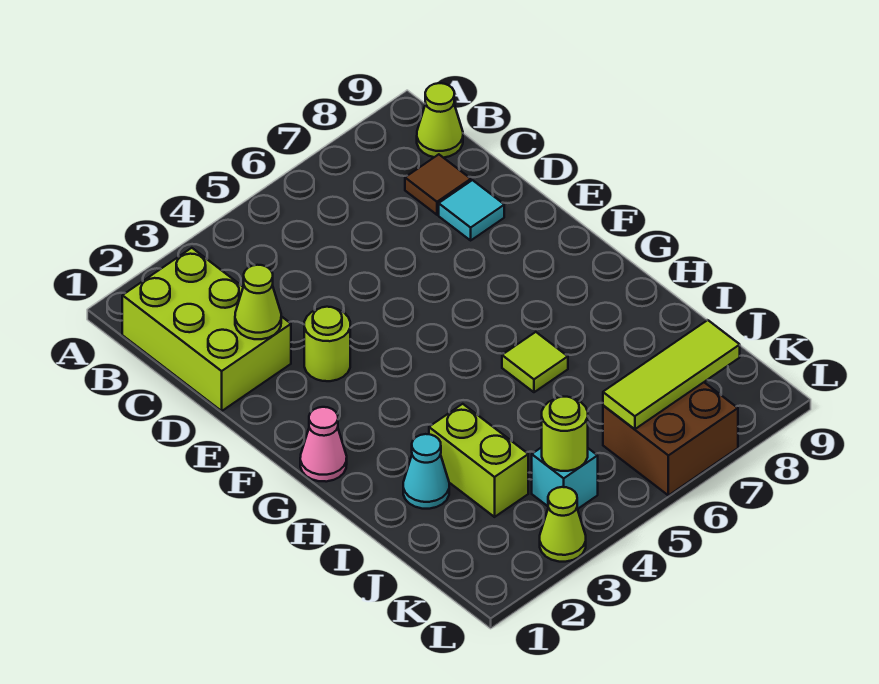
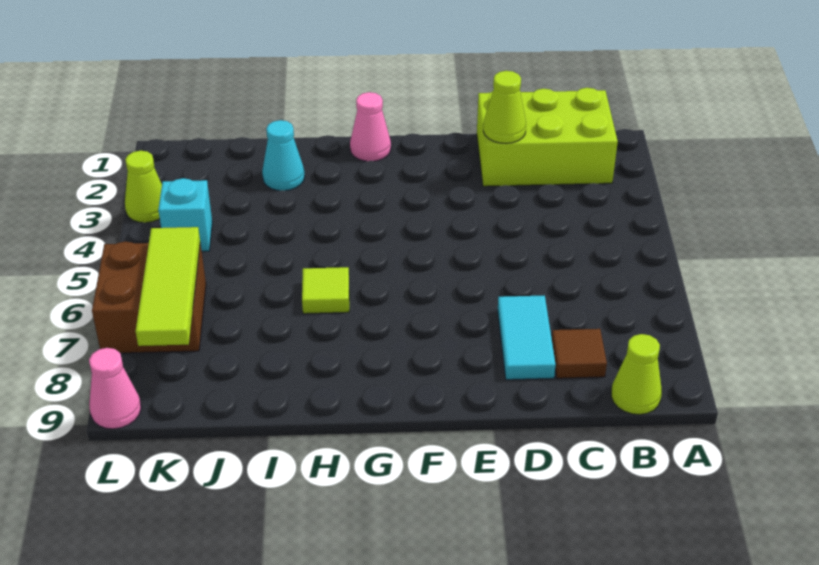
cyan tile D8 level 1 -> cyan tile D7:D8 level 1
lime round brick E3 level 1 -> none
lime brick I3:J3 level 1 -> none
lime round brick K4 level 2 -> none
none -> pink cone L9 level 1

